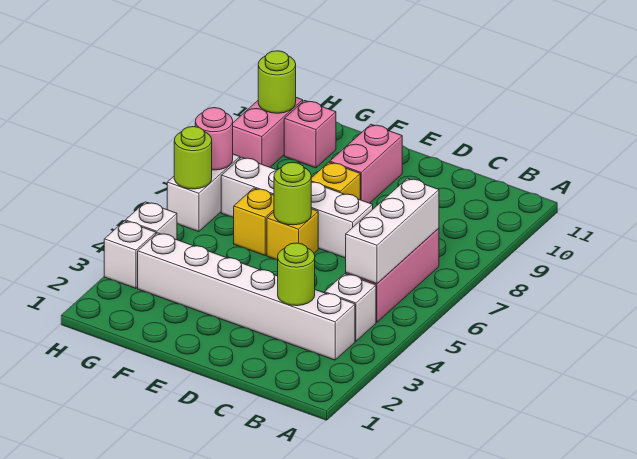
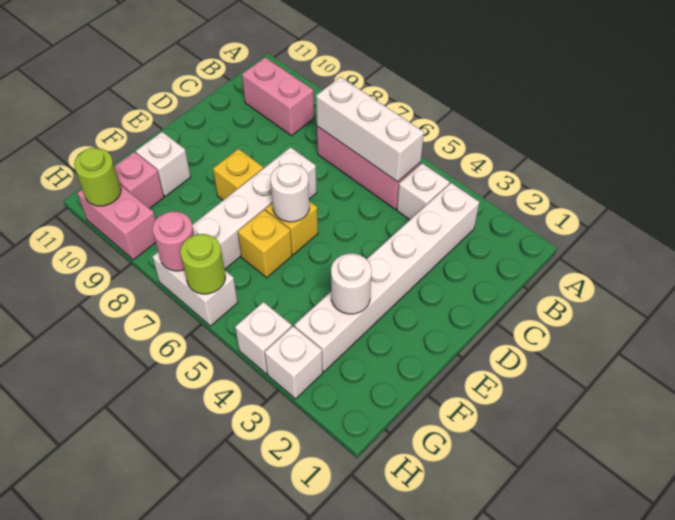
lime round brick C3 level 2 -> none
lime round brick E6 level 2 -> white round brick E6 level 2
pink brick E9:E10 level 1 -> pink brick B9:B10 level 1
none -> white round brick F3 level 2
none -> white brick F10 level 1

